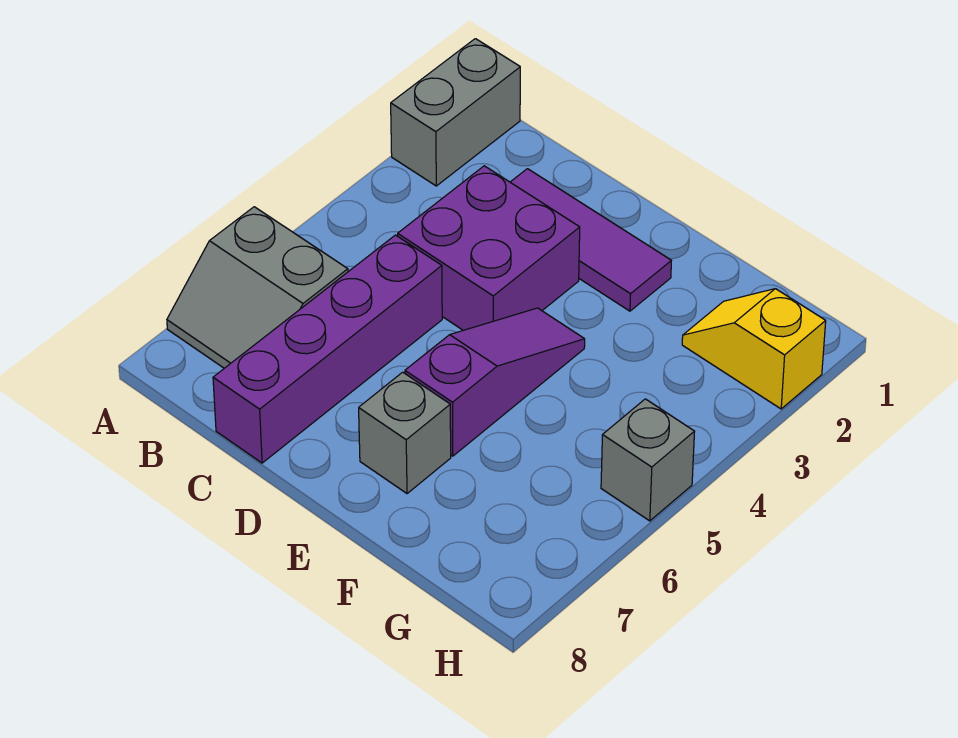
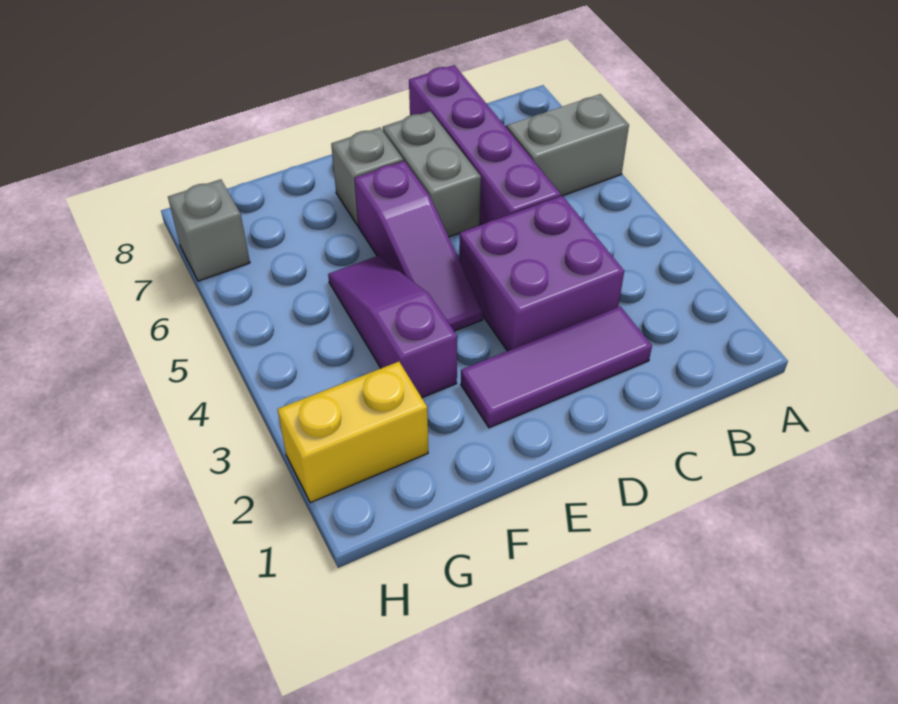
grey brick A1:A2 level 1 -> grey brick D6:D7 level 1
none -> purple slope F3:F5 level 1 top 3
yellow slope G2:H2 level 1 top H -> yellow brick G2:H2 level 1
grey brick H5 level 1 -> grey brick H7 level 1

